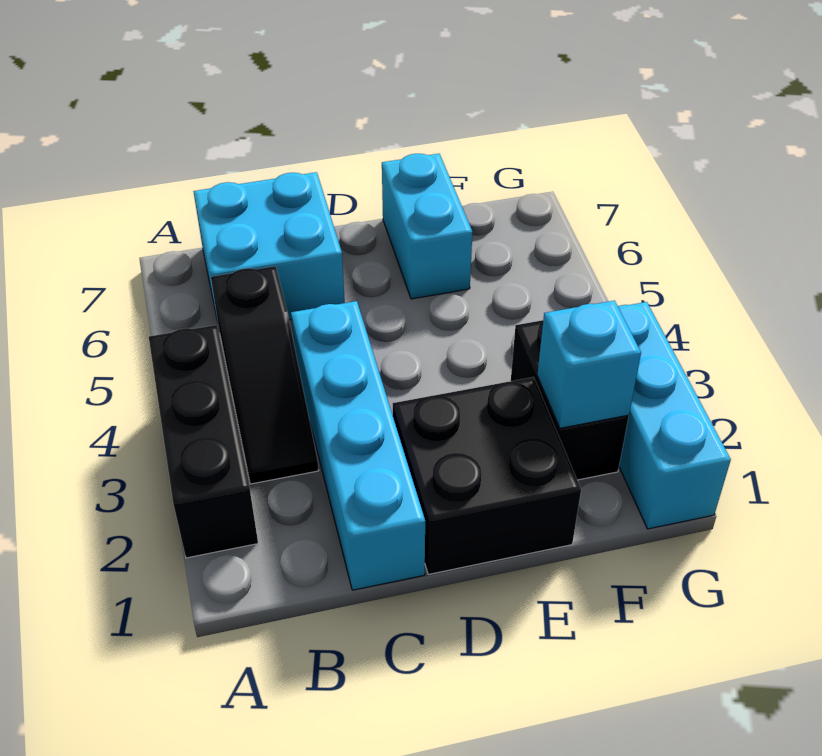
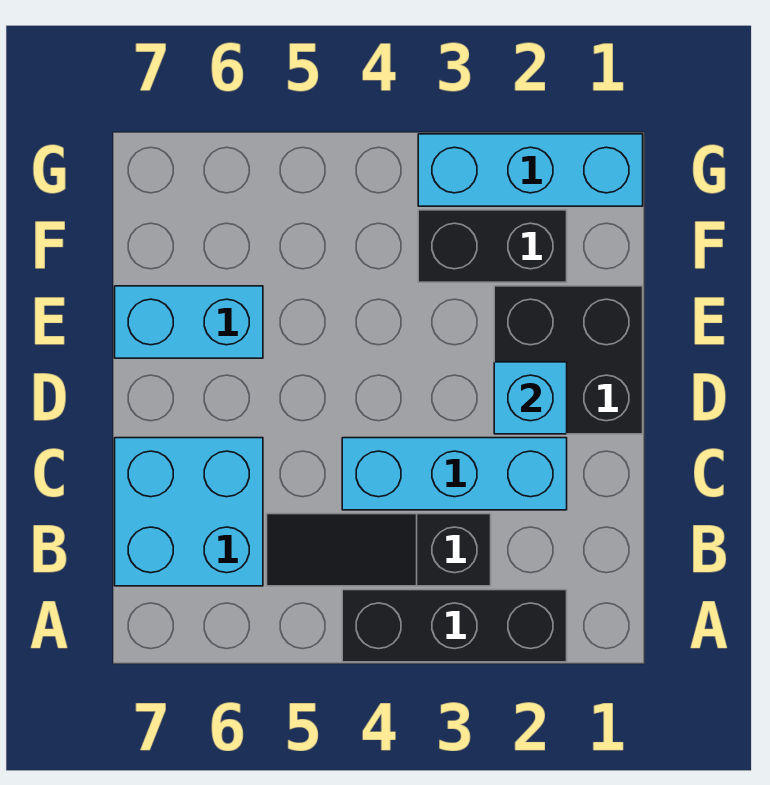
black slope B3:B5 level 1 top 5 -> black slope B3:B5 level 1 top 3
cyan brick C1:C4 level 1 -> cyan brick C2:C4 level 1
cyan brick F2 level 2 -> cyan brick D2 level 2

